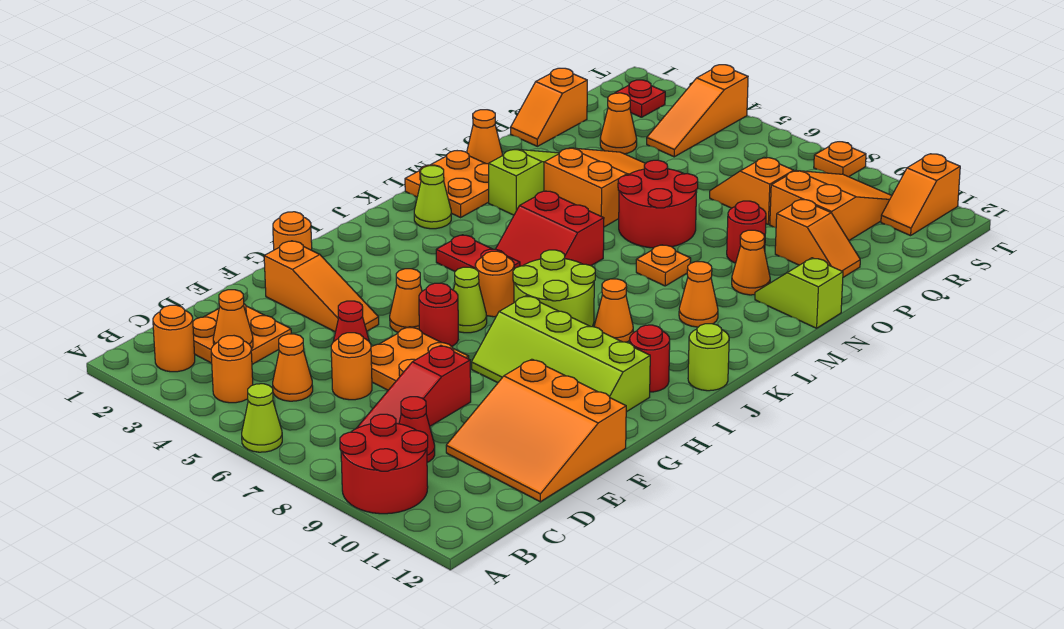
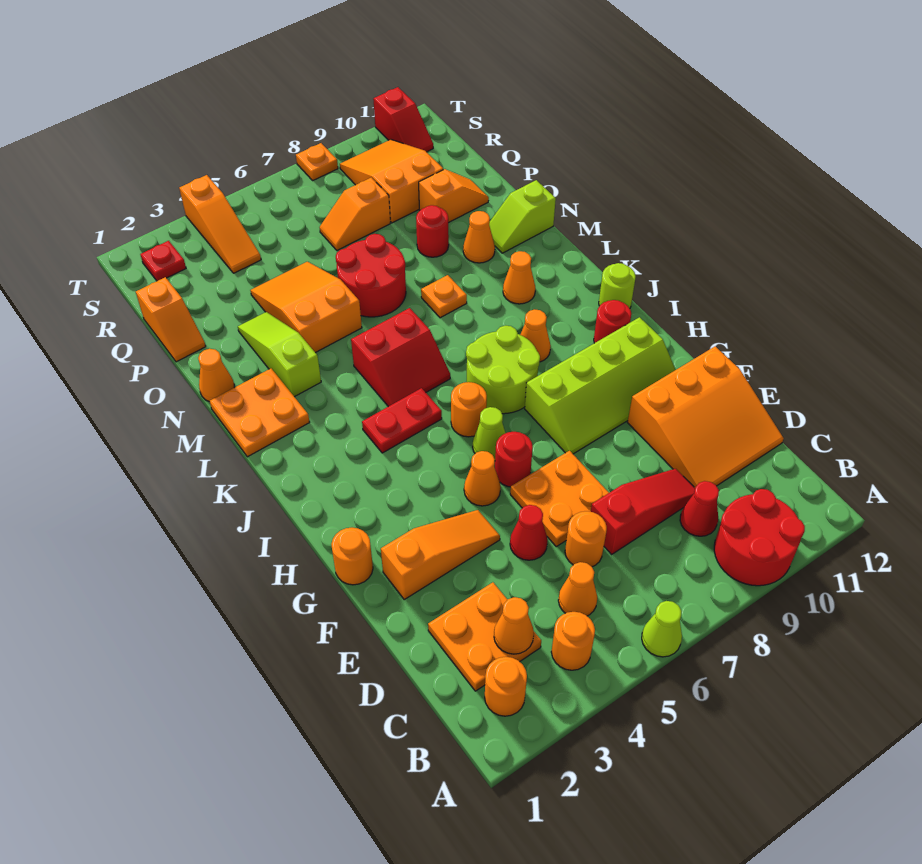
red slope C8:E8 level 1 top E -> red slope D7:D9 level 1 top 7
lime cone K2 level 1 -> none
orange cone Q3 level 1 -> none
orange slope S11:T11 level 1 top T -> red slope S11:T11 level 1 top T

